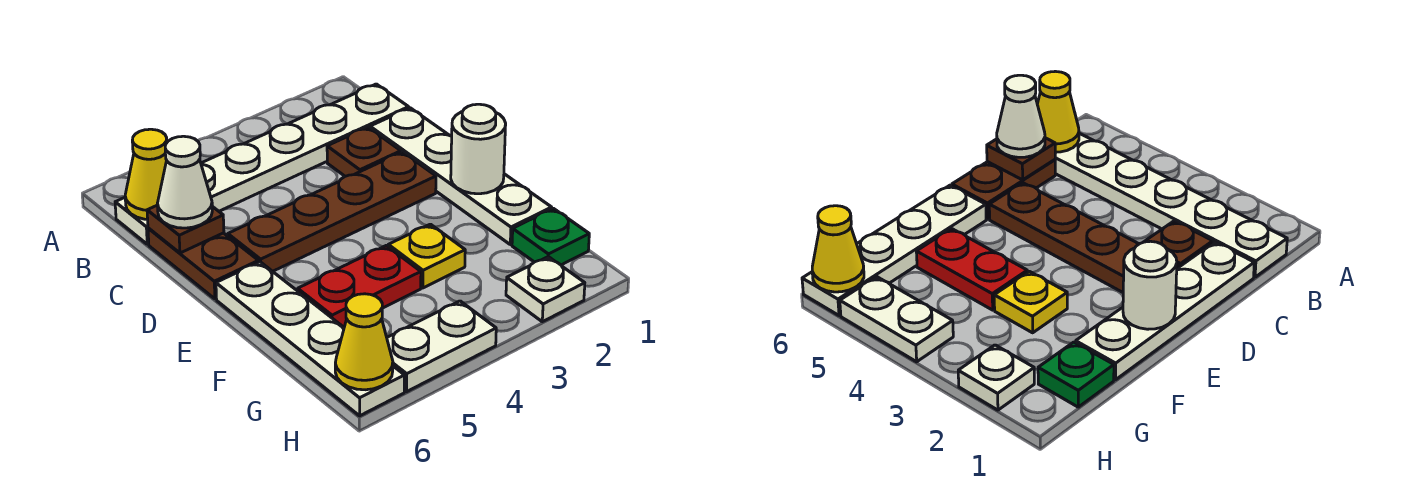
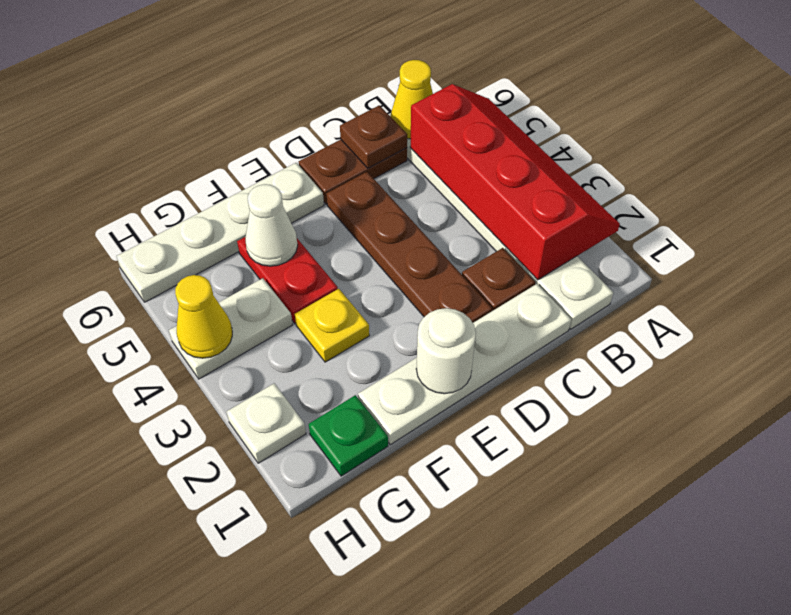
none -> red slope A2:B5 level 2 top B
white cone C6 level 3 -> white cone F5 level 2
white plate H4:H5 level 1 -> white plate G4:H4 level 1
yellow cone H6 level 2 -> yellow cone H4 level 2

